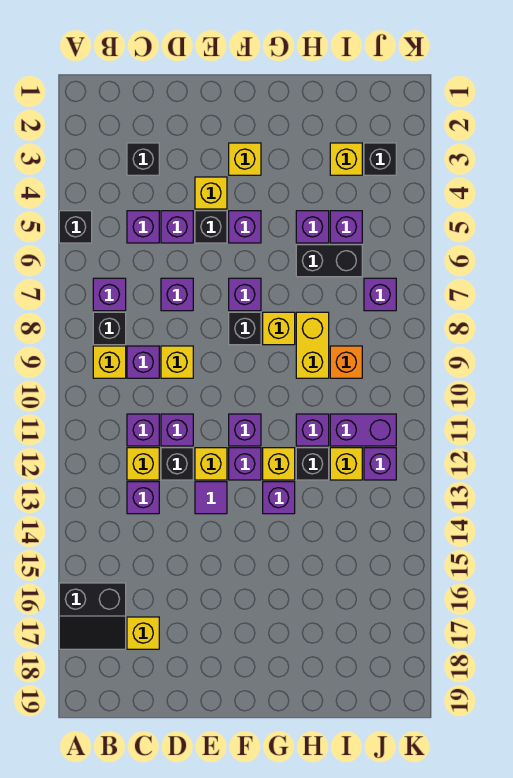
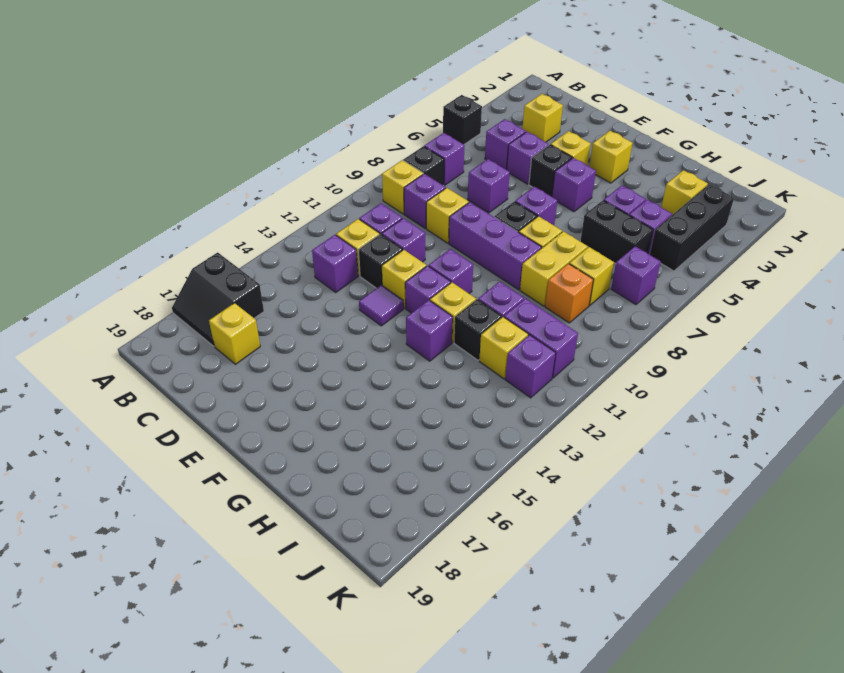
black brick C3 level 1 -> yellow brick C3 level 1
none -> purple brick E9:G9 level 1
none -> yellow brick I8 level 1
black brick J3 level 1 -> black brick J3:J5 level 1

